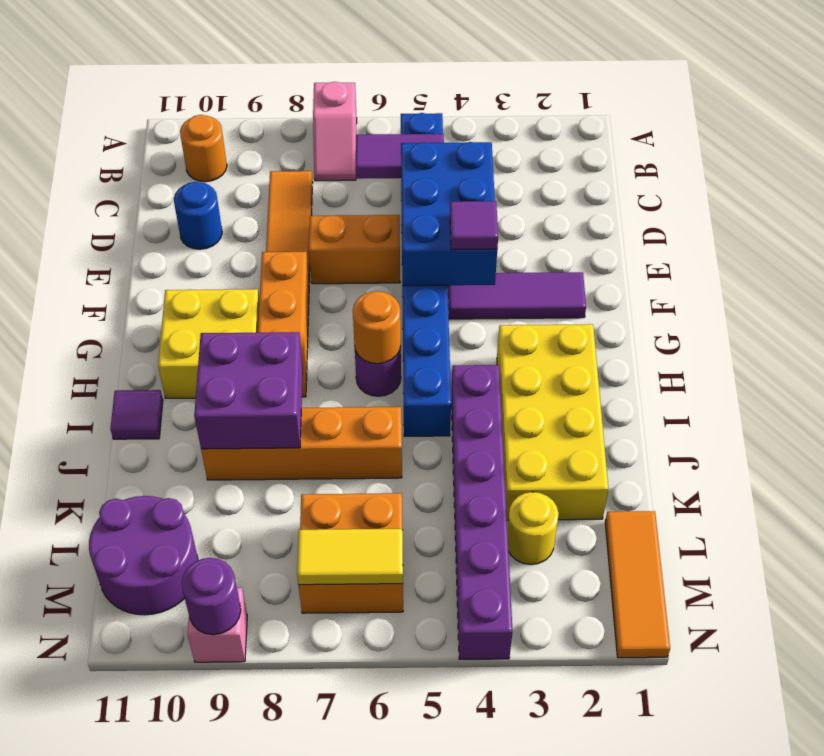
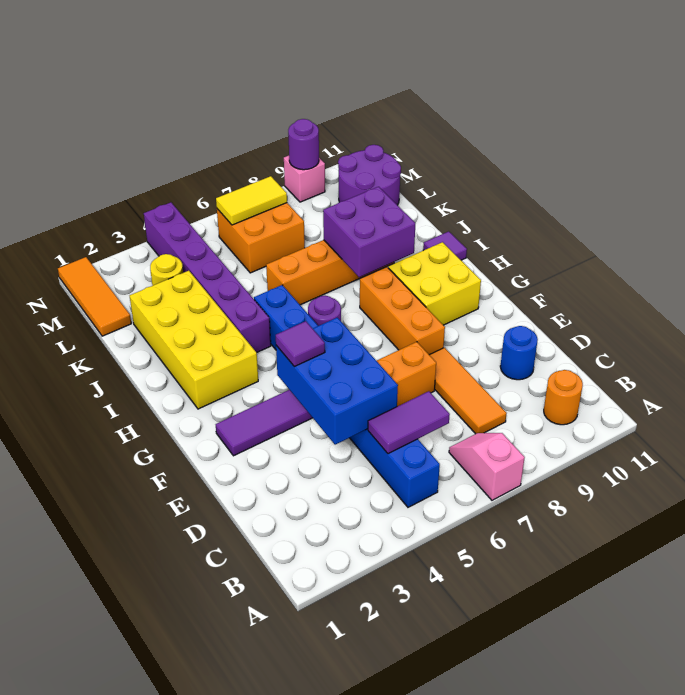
orange round brick H6 level 2 -> none

